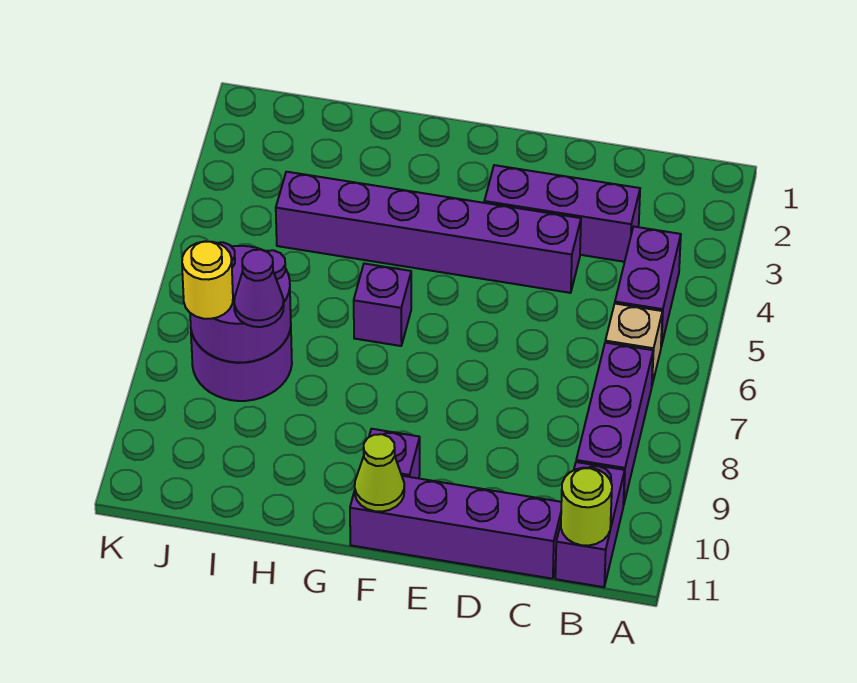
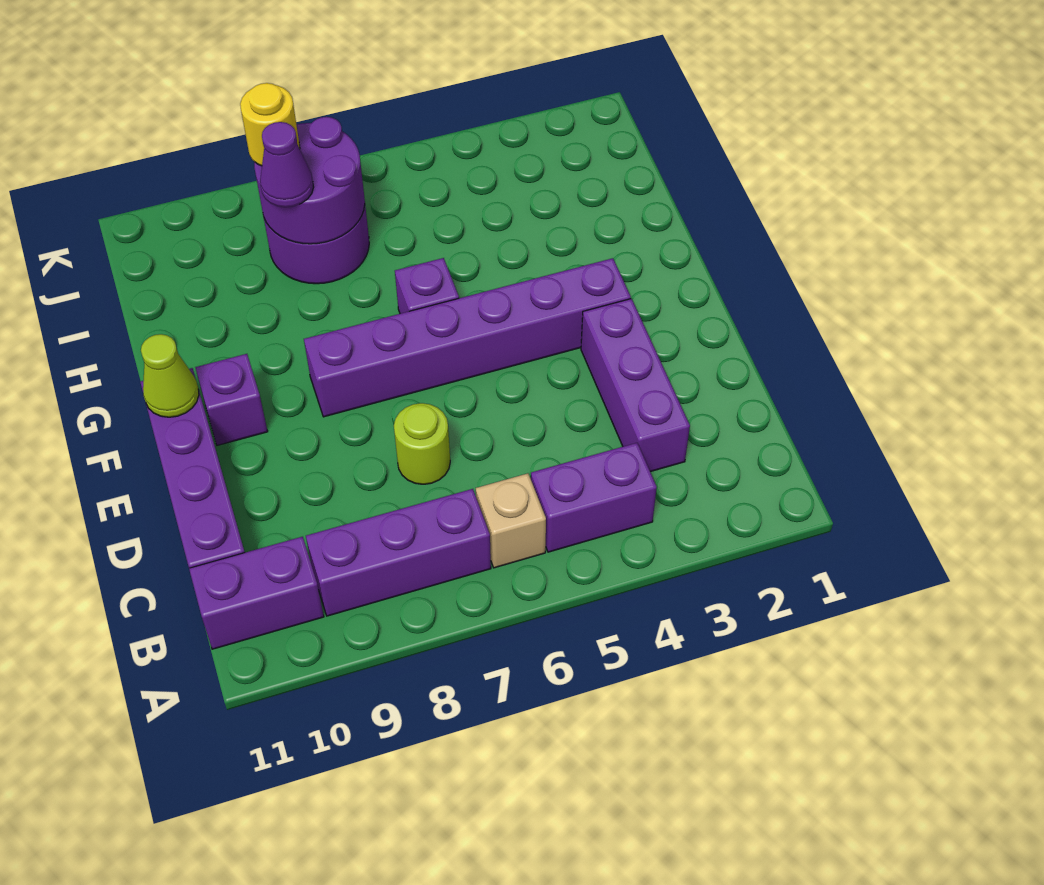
lime round brick B11 level 2 -> lime round brick D7 level 1
purple brick D4:I4 level 1 -> purple brick F3:F8 level 1

